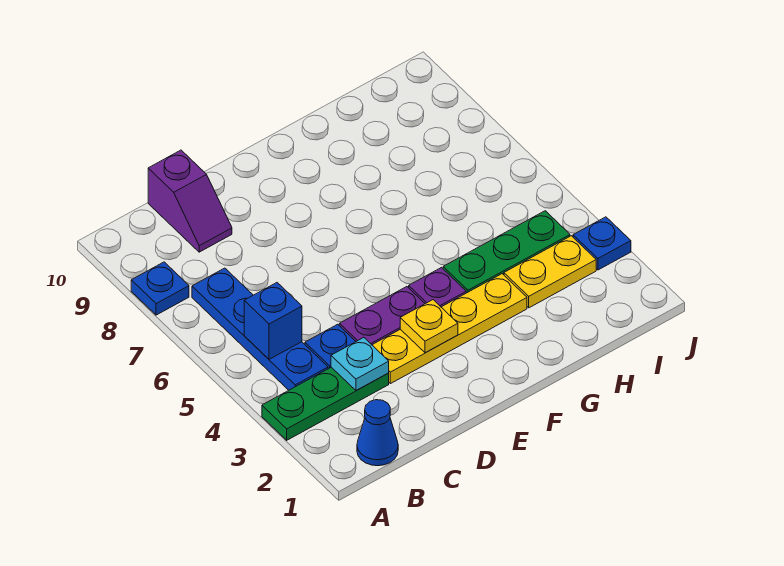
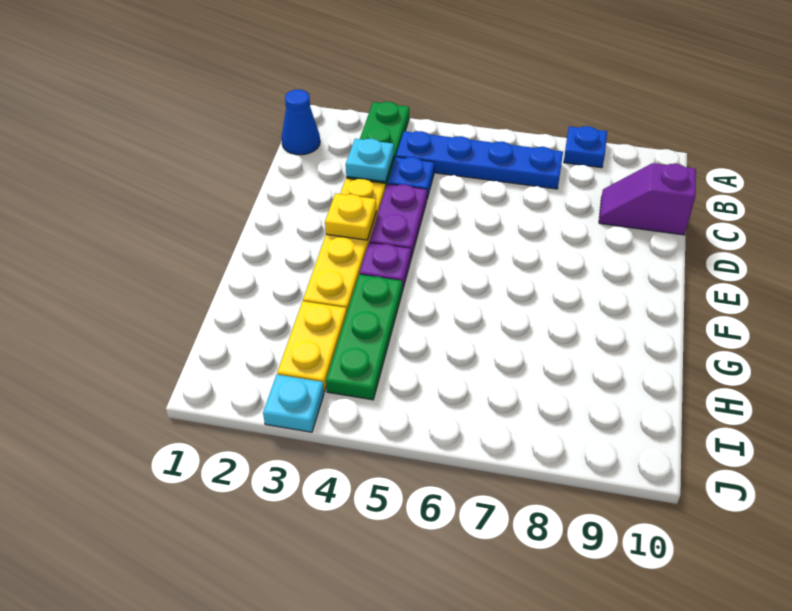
blue brick B5 level 2 -> none
blue plate J3 level 1 -> cyan plate J3 level 1

